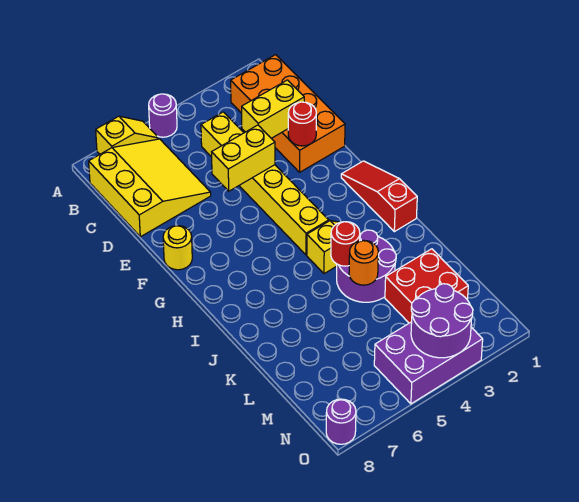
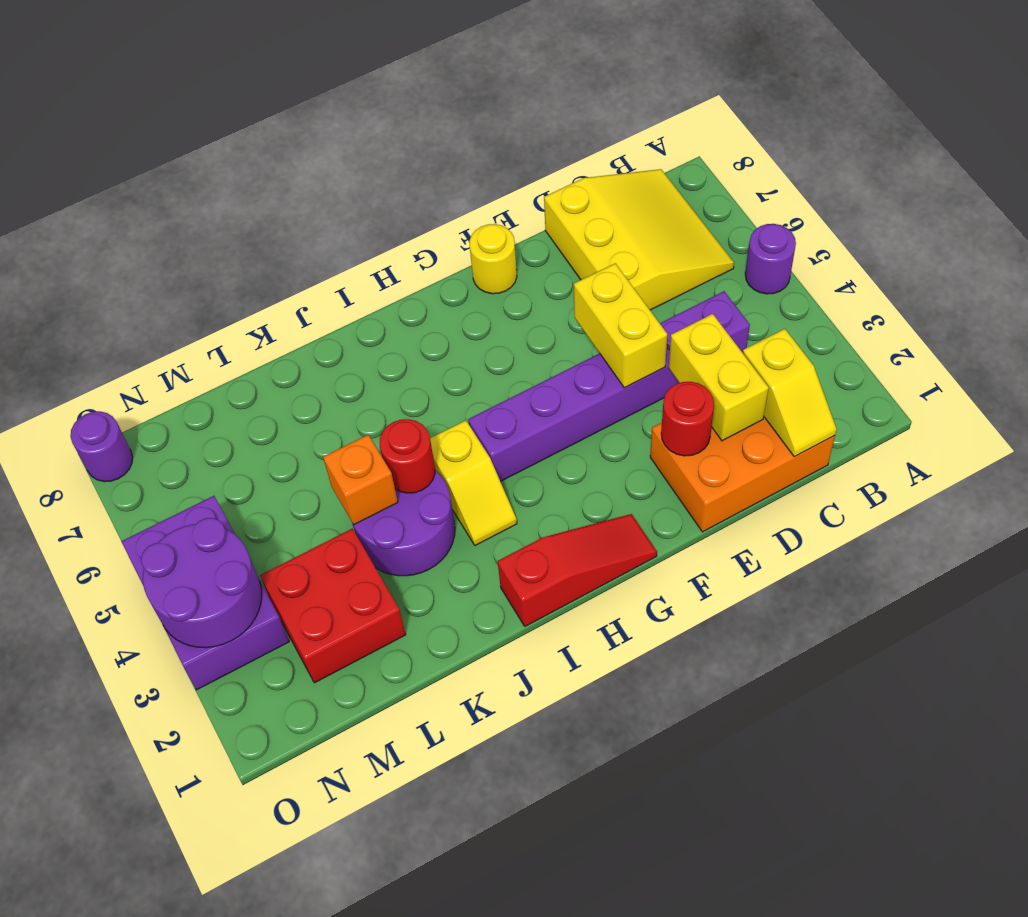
yellow slope A6:A7 level 1 top 7 -> yellow slope C1:C2 level 2 top 2
orange brick B1:E2 level 1 -> orange brick C1:E2 level 1
yellow slope B6:D8 level 1 top 8 -> yellow slope B6:D8 level 1 top D
yellow brick C4:H4 level 1 -> purple brick C4:H4 level 1
orange round brick K4 level 2 -> orange brick K4 level 2

